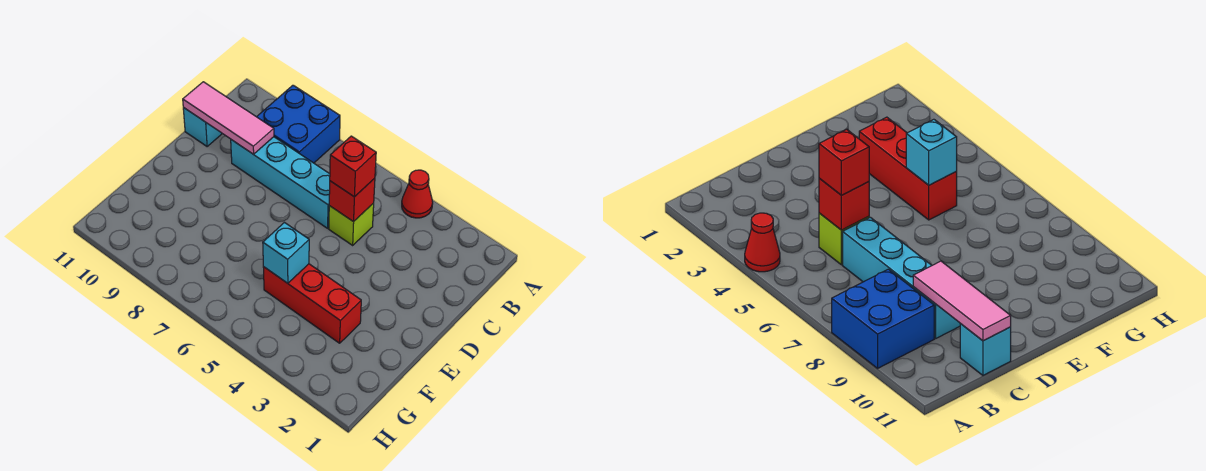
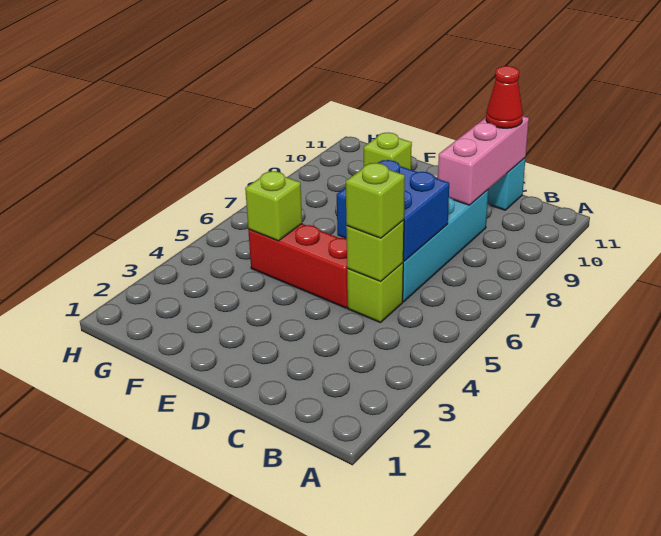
red cone A4 level 1 -> red cone C11 level 3
blue brick A8:B9 level 1 -> blue brick C6:D7 level 2
red brick C5 level 2 -> lime brick C5 level 2
red brick C5 level 3 -> lime brick C5 level 3
pink tile C9:C11 level 2 -> pink brick C9:C11 level 2
red brick F3:F5 level 1 -> red brick D5:F5 level 1
cyan brick F5 level 2 -> lime brick F5 level 2
none -> lime brick F10 level 1

